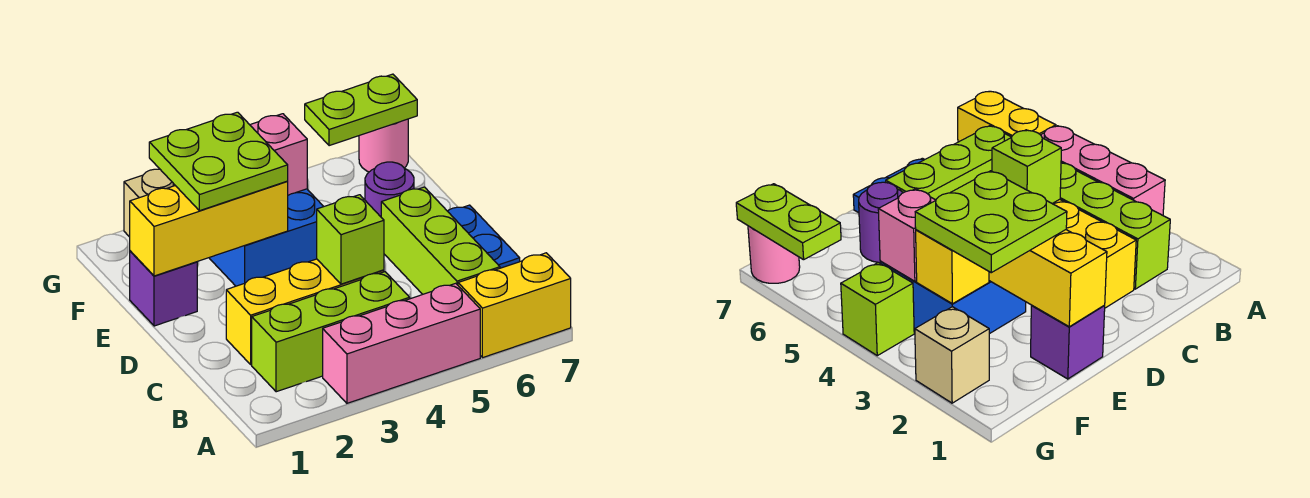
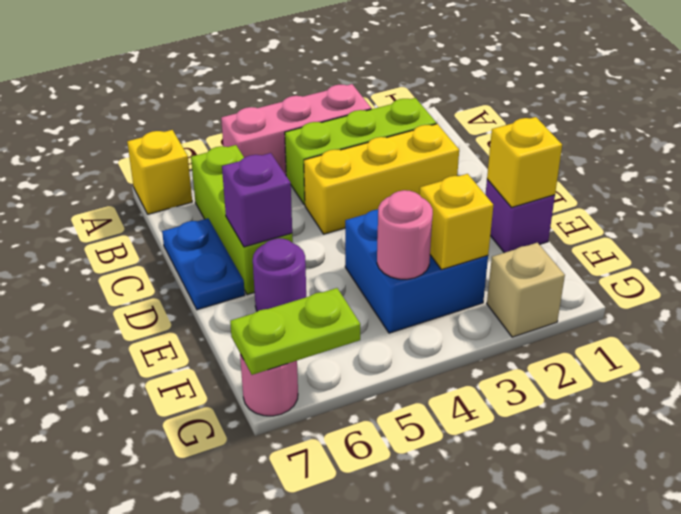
yellow brick A6:A7 level 1 -> yellow brick A7 level 1
lime brick C4 level 2 -> none
none -> purple brick D6 level 2
yellow brick E1:E3 level 2 -> yellow brick E1 level 2
lime plate E2:F3 level 3 -> none
pink brick F4 level 2 -> pink round brick F4 level 2
lime brick G4 level 1 -> none

